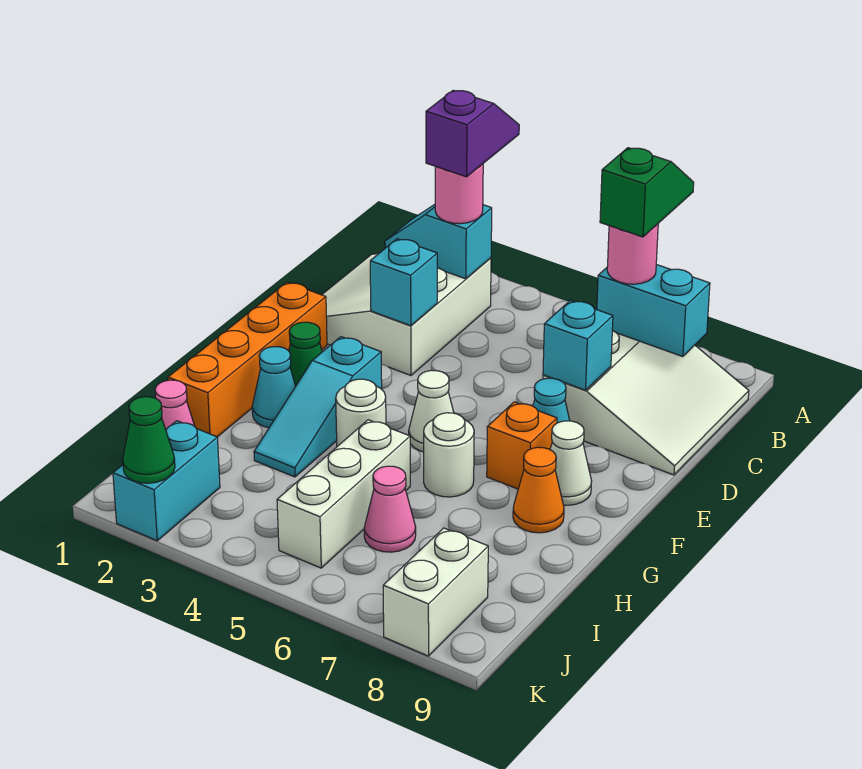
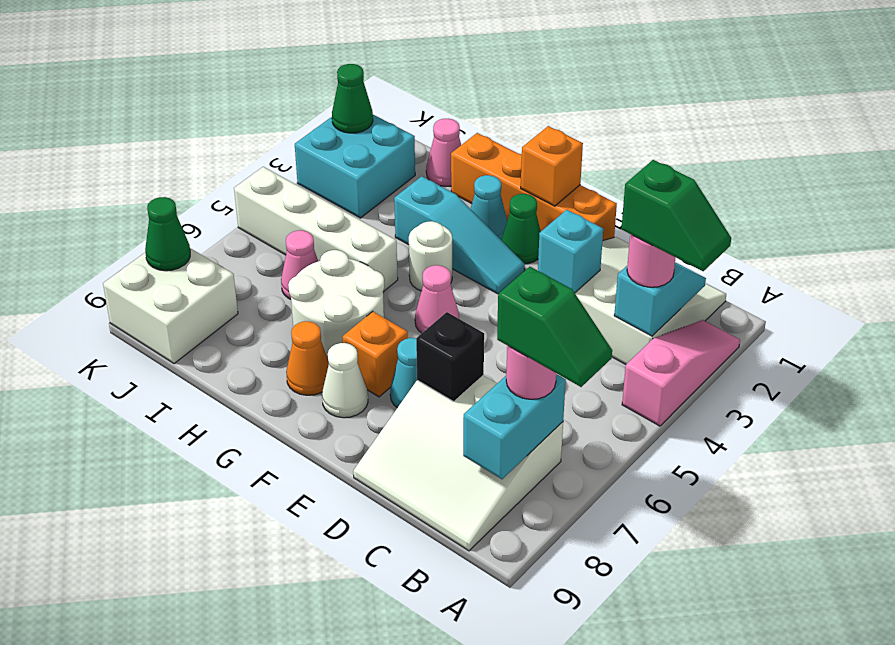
none -> pink slope A2:A4 level 1 top 4
purple slope A3:B3 level 4 top B -> green slope A3:B3 level 4 top B
cyan brick D7 level 2 -> black brick D7 level 2
none -> orange brick F1 level 2
cyan slope F3:H3 level 1 top F -> cyan slope F3:H3 level 1 top H
white cone F5 level 1 -> pink cone F5 level 1
white round brick G6 level 1 -> white round brick G6:H7 level 1
white brick H5:J5 level 1 -> white brick H5:K5 level 1
cyan brick J2:K2 level 1 -> cyan brick J2:K3 level 1
white brick J8:K8 level 1 -> white brick J8:K9 level 1
none -> green cone K8 level 2

